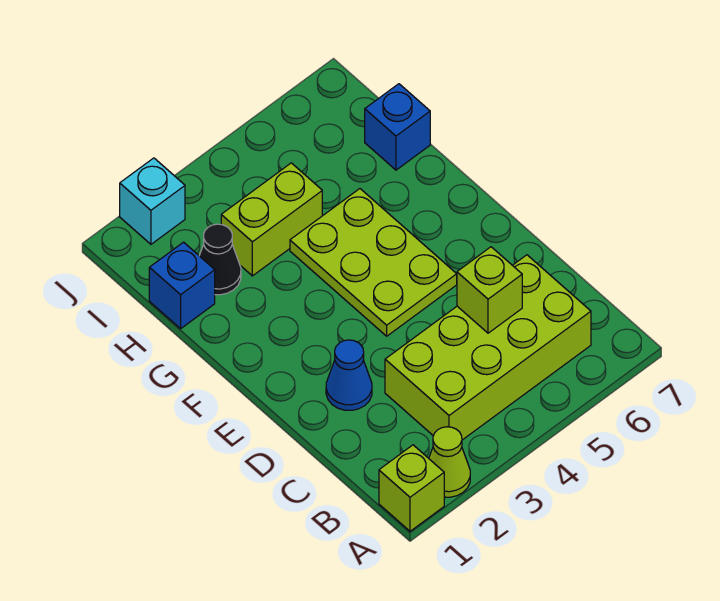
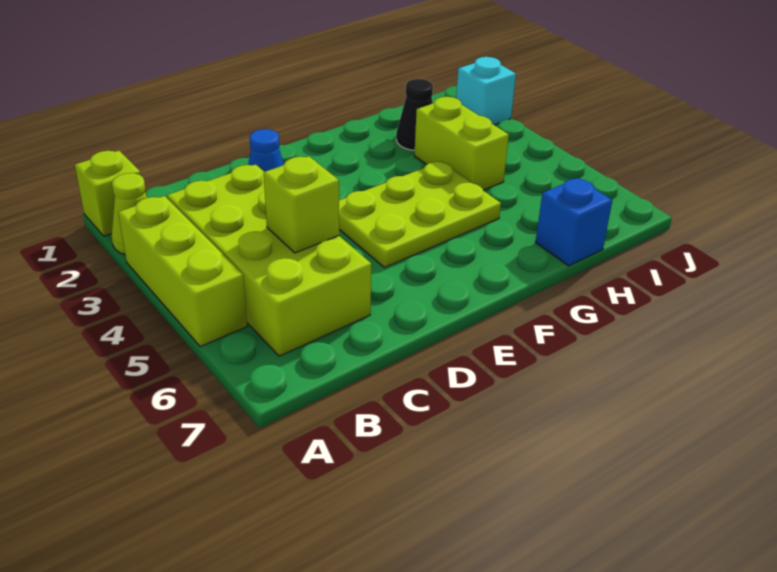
none -> lime brick A3:A5 level 1
blue brick H1 level 1 -> none

